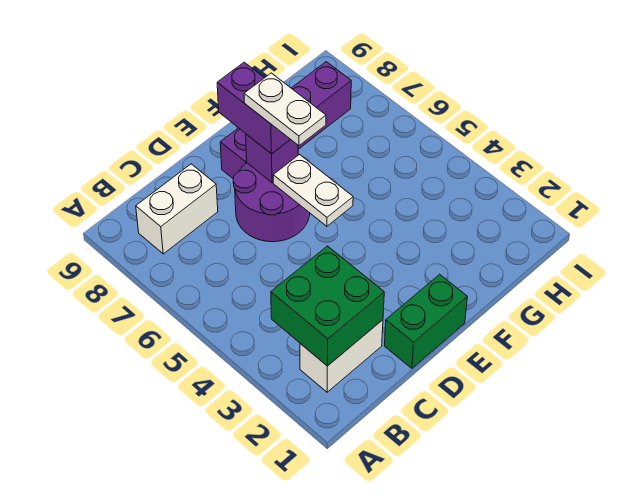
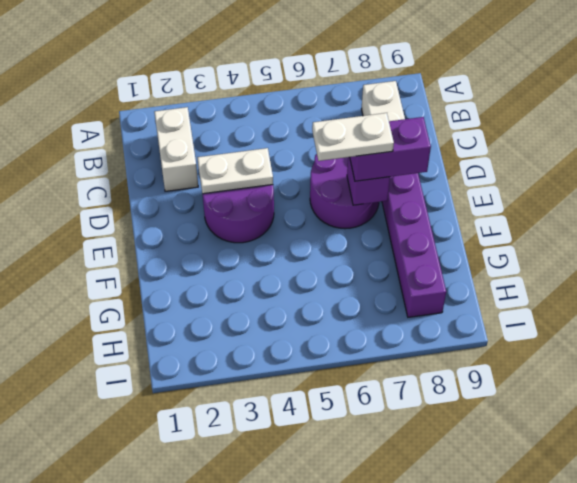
green brick B2:C3 level 2 -> none
green brick D1:E1 level 1 -> none
none -> purple round brick D3:E4 level 1
white plate E5:E6 level 2 -> white plate D3:D4 level 2

